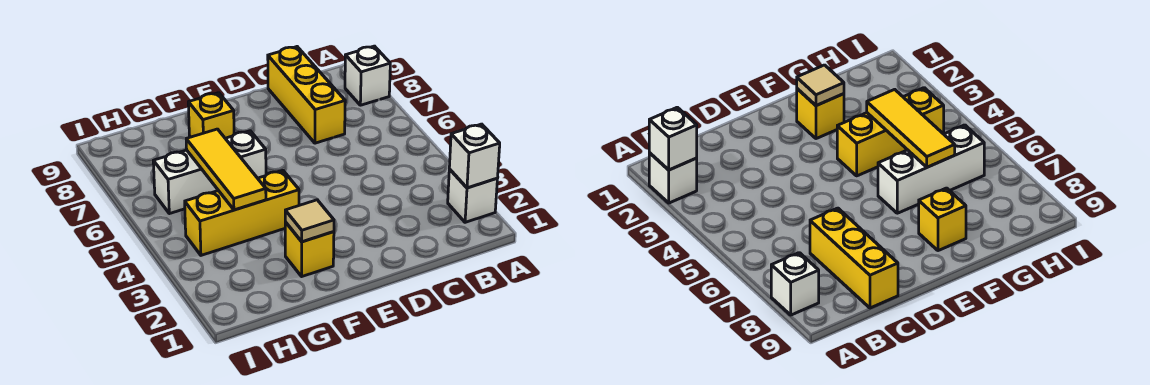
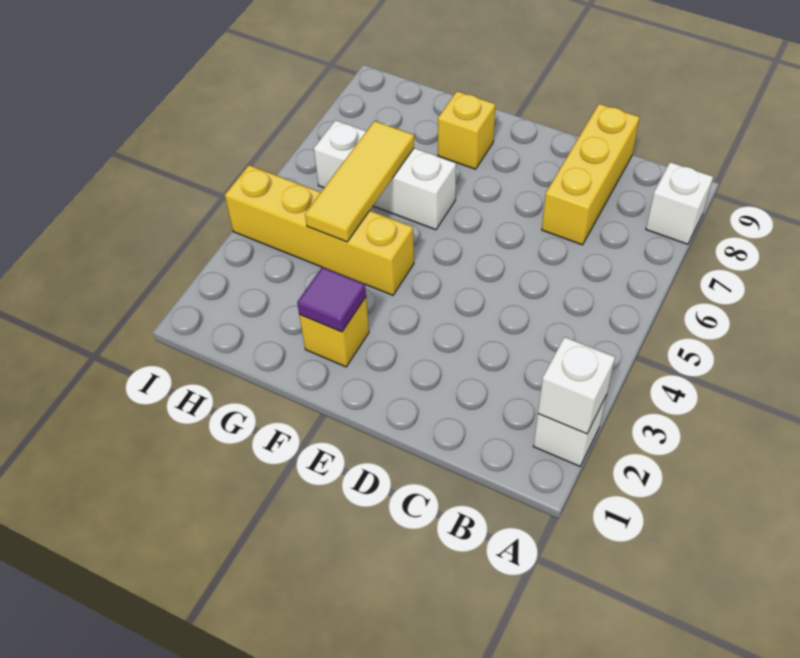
tan tile F2 level 2 -> purple tile F2 level 2
yellow brick F4:H4 level 1 -> yellow brick F4:I4 level 1

